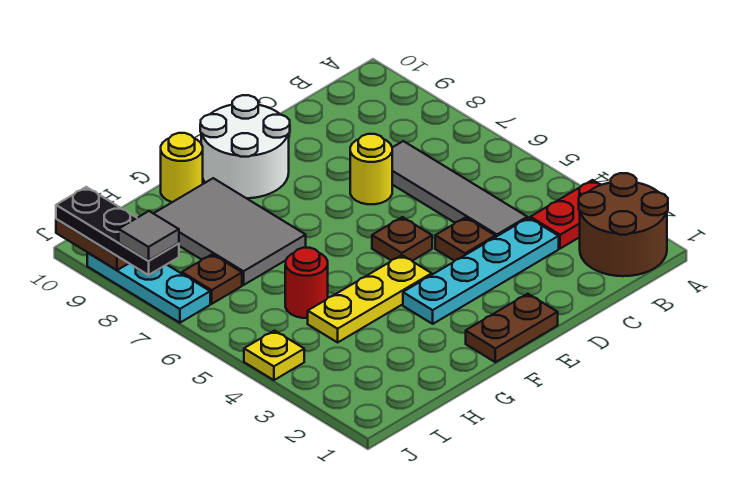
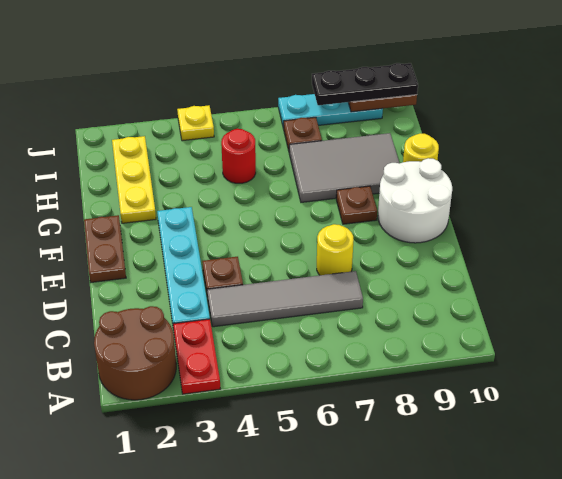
brown plate E5 level 1 -> brown plate F8 level 1
yellow plate F4:H4 level 1 -> yellow plate G2:I2 level 1
grey tile J8 level 4 -> none

